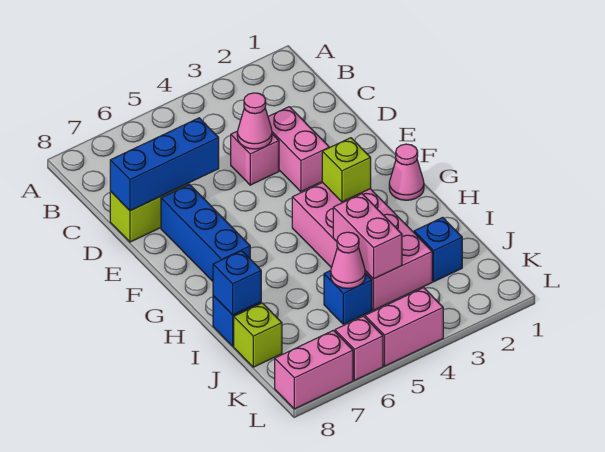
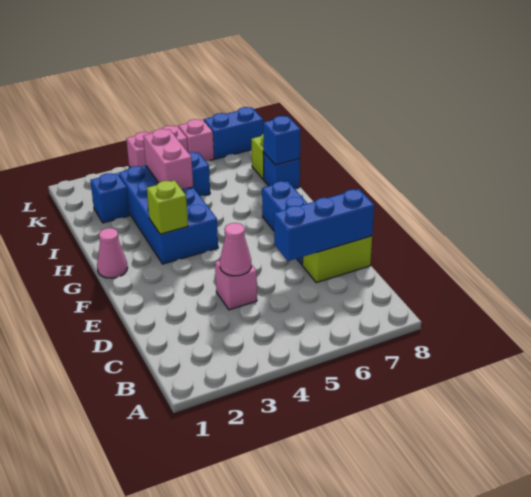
pink brick D3:E3 level 1 -> none
pink brick G3:J4 level 1 -> blue brick G3:J4 level 1
pink cone J5 level 2 -> none
pink brick L7:L8 level 1 -> blue brick L7:L8 level 1

